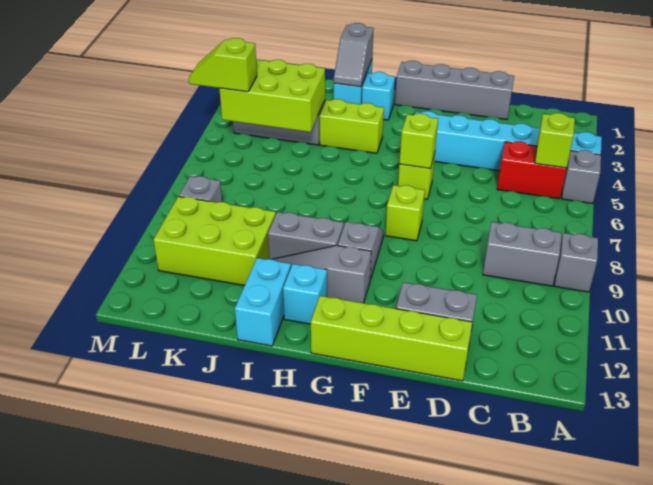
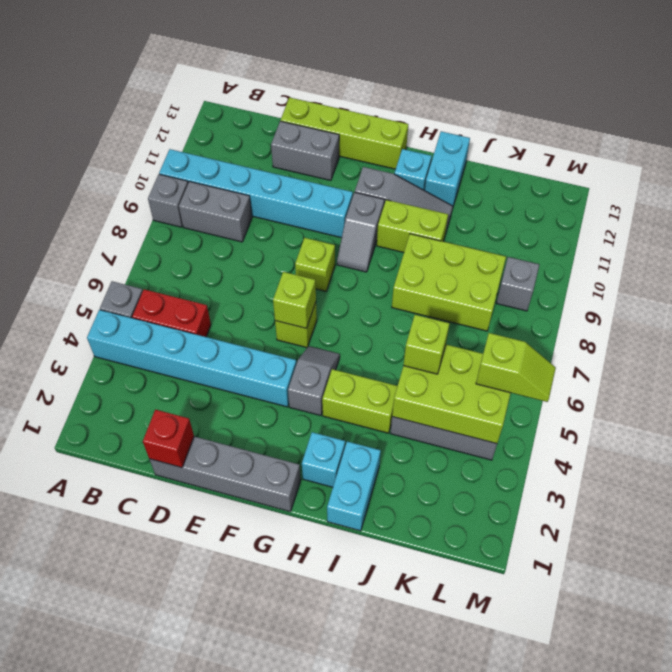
none -> cyan brick A10:F10 level 1
lime brick B5 level 2 -> lime brick J5 level 3
none -> red brick D1 level 2
grey brick H10:I10 level 1 -> lime brick H10:I10 level 1
grey slope I1:I2 level 2 top 1 -> grey slope G4:G5 level 1 top 4
lime brick J10:L11 level 1 -> lime brick I8:K9 level 1

